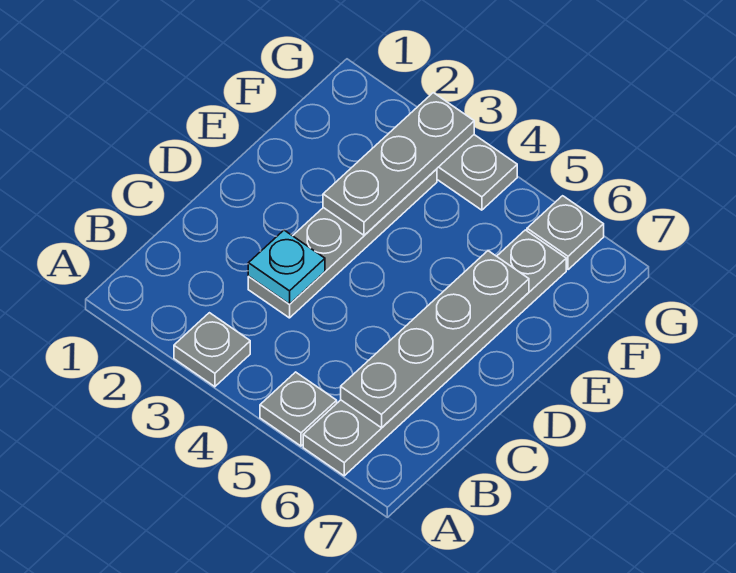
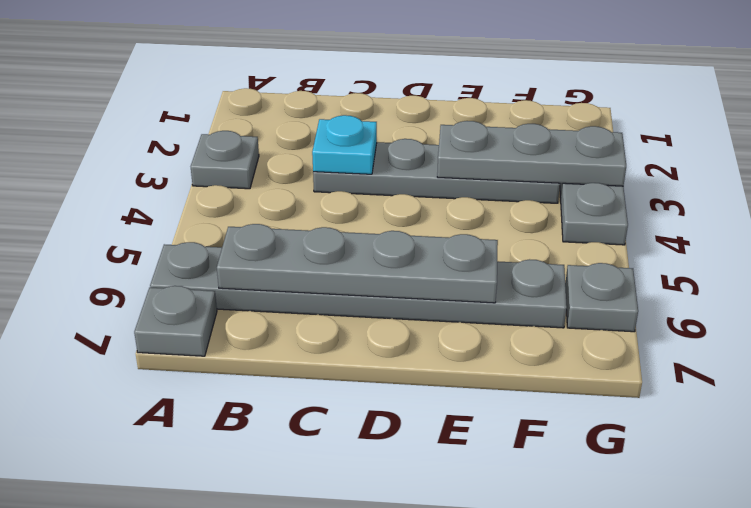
grey plate A5 level 1 -> grey plate A7 level 1

